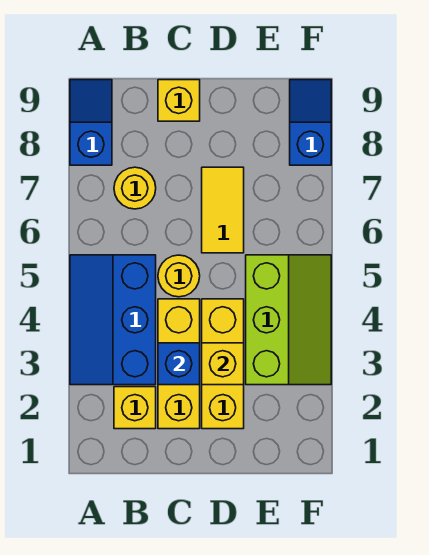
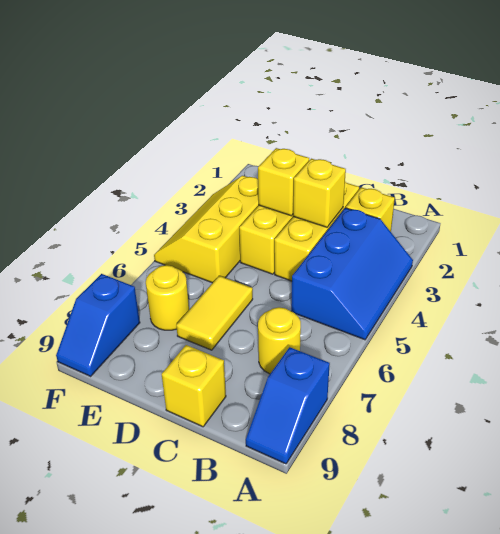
blue brick C3 level 2 -> yellow brick C3 level 2
yellow round brick C5 level 1 -> yellow round brick E7 level 1
lime slope E3:F5 level 1 top E -> yellow slope E3:F5 level 1 top E

